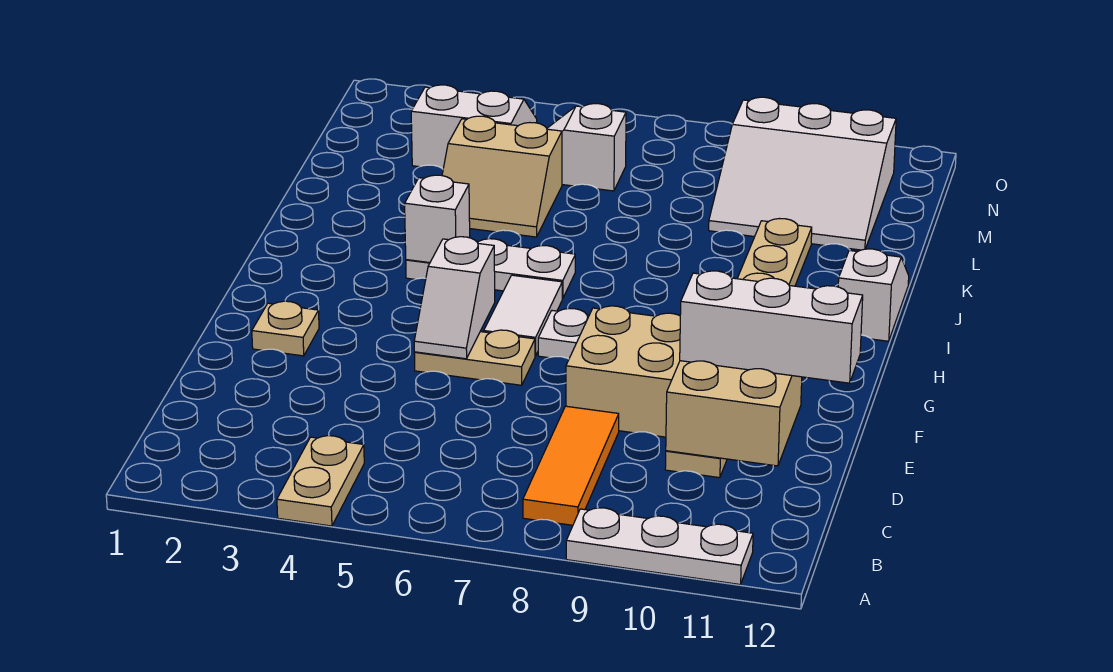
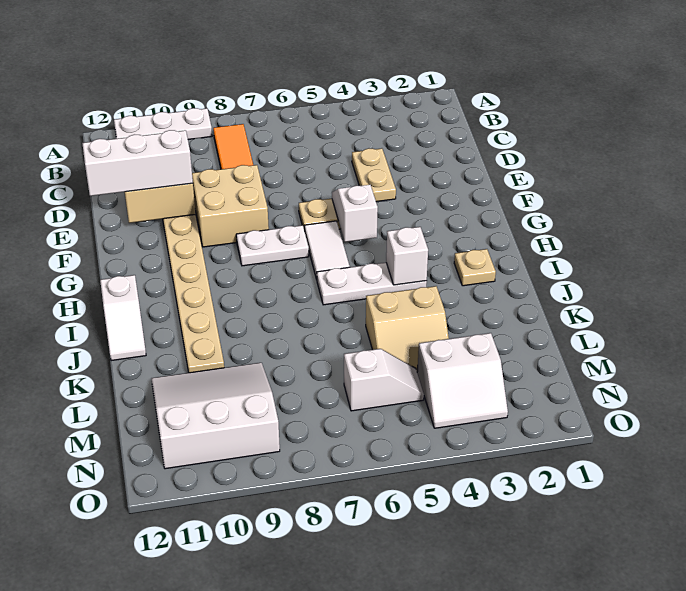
tan plate A4:B4 level 1 -> tan plate D4:E4 level 1
tan plate F2 level 1 -> tan plate I2 level 1
tan slope K4:L5 level 1 top L -> tan slope K4:L5 level 1 top K

